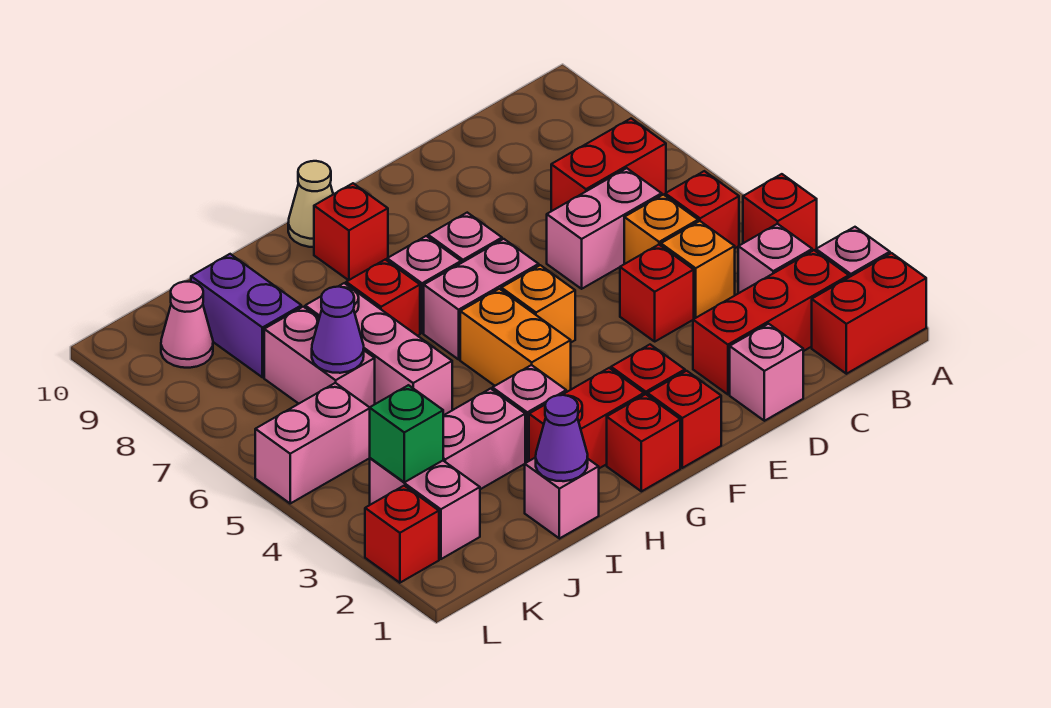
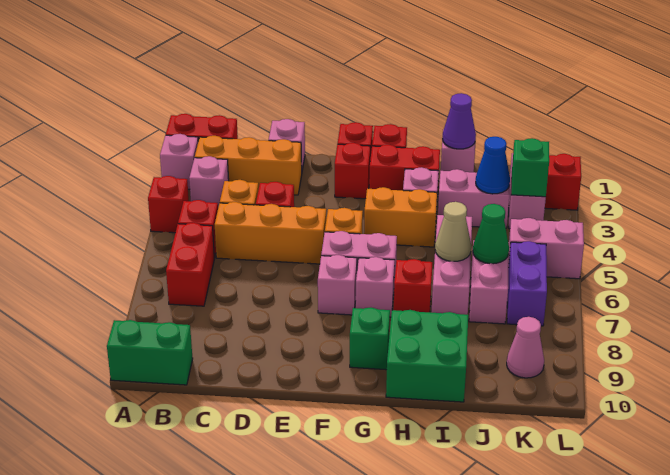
none -> green brick A10:B10 level 1
red brick B2:D2 level 1 -> orange brick B2:D2 level 1
red brick B7:C7 level 1 -> red brick B6:B7 level 1
orange brick C5 level 1 -> orange brick C5:E5 level 1
pink brick C6:D6 level 1 -> none
orange brick G4:G5 level 1 -> orange brick G4:H4 level 1
red brick G9 level 1 -> green brick G9 level 1
tan cone G10 level 1 -> tan cone I6 level 2
none -> green brick H9:I10 level 1
none -> blue cone J3 level 2
purple cone J6 level 2 -> green cone J6 level 2
purple brick J8:J9 level 1 -> purple brick K6:K7 level 1

